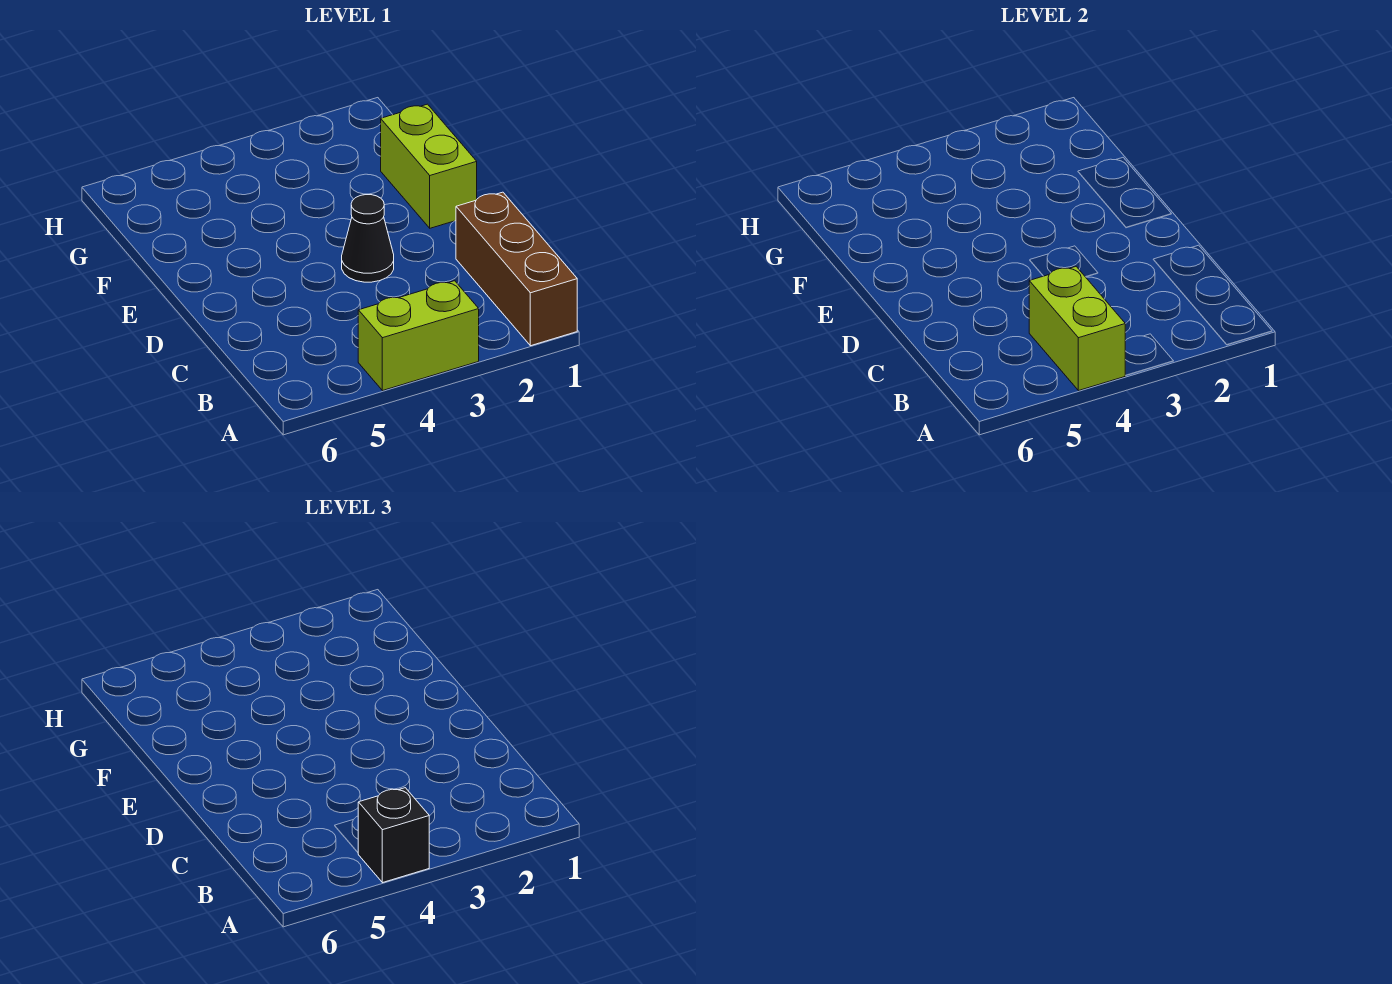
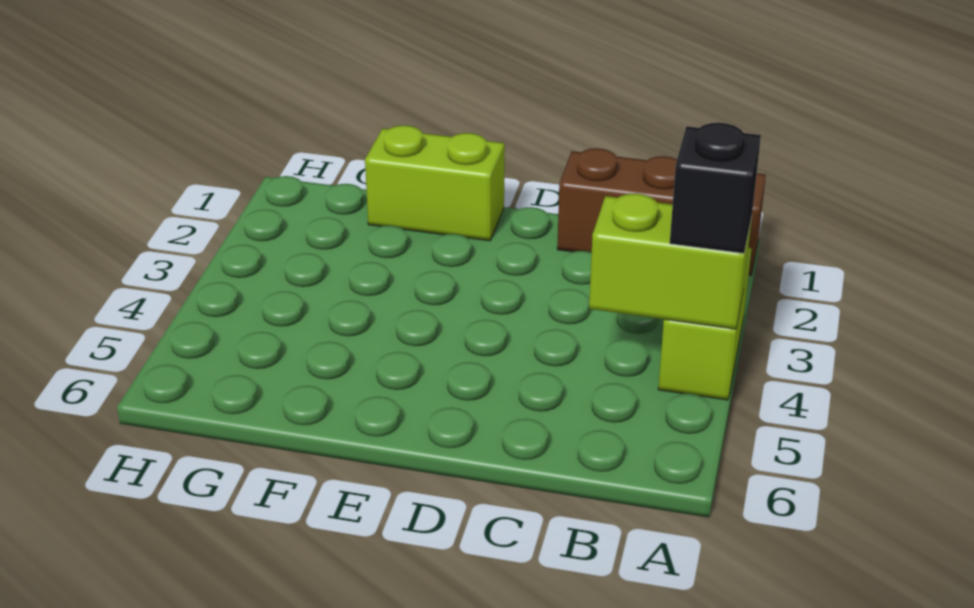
black cone D3 level 1 -> none

